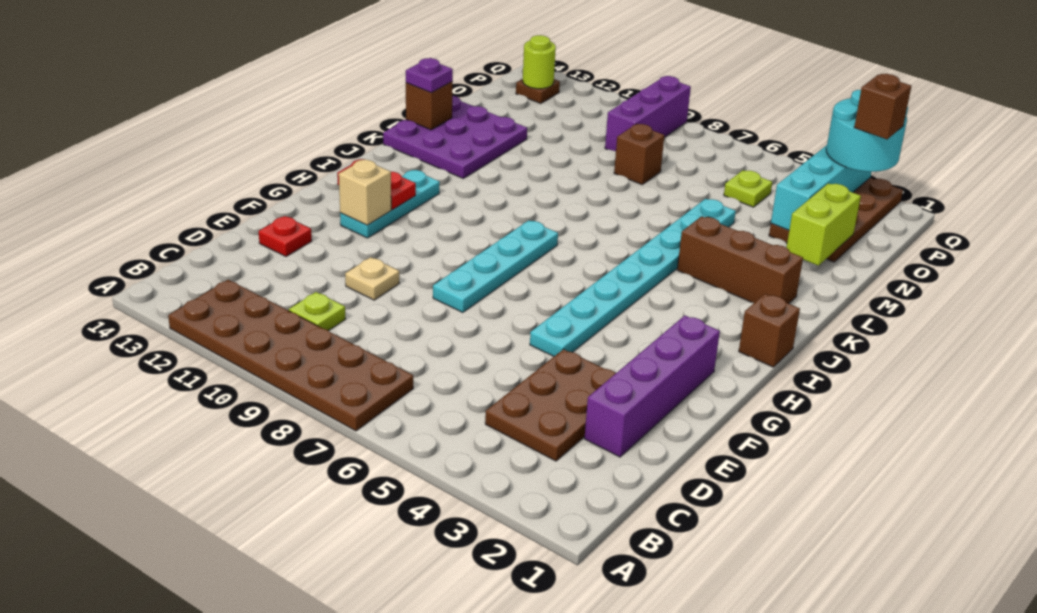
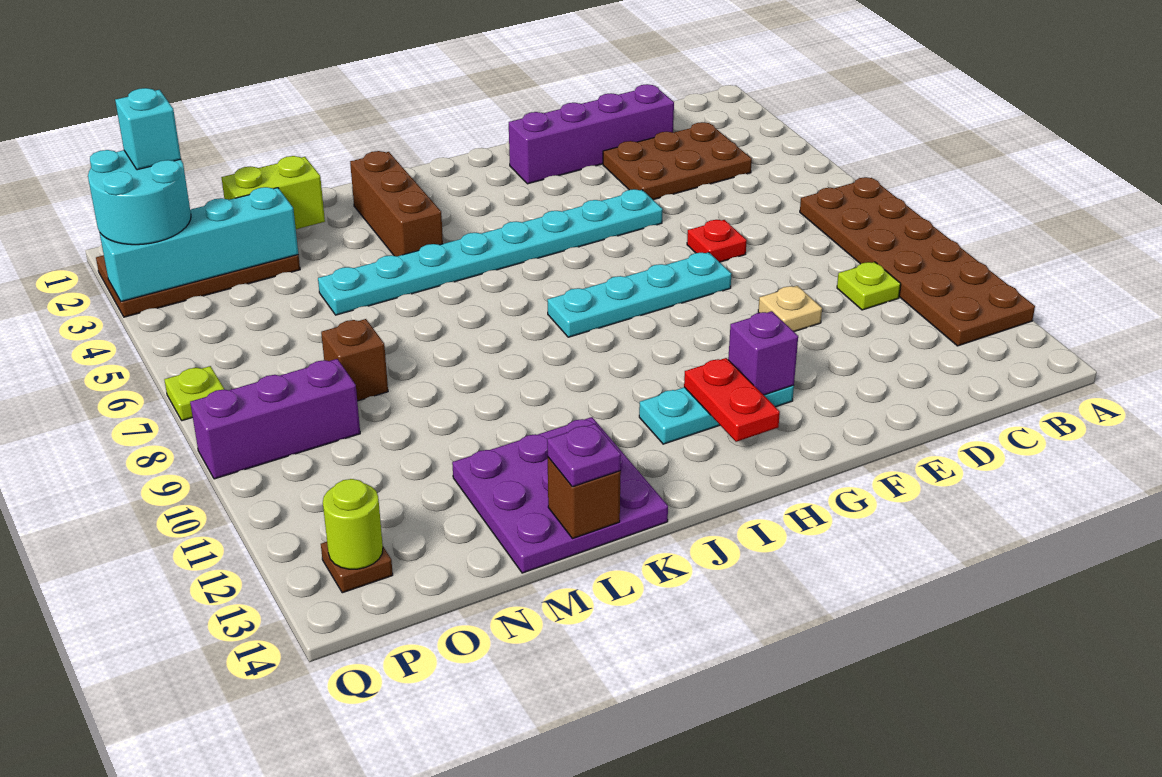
red plate E13 level 1 -> red plate E7 level 1
tan brick G12 level 2 -> purple brick G12 level 2
brown brick I1 level 1 -> none
lime plate O5 level 1 -> lime plate Q7 level 1
brown brick P2 level 4 -> cyan brick P2 level 4

